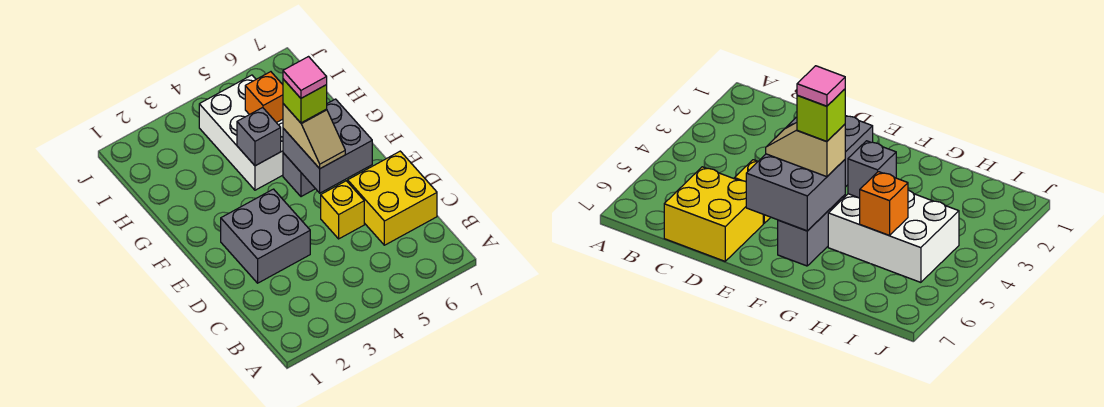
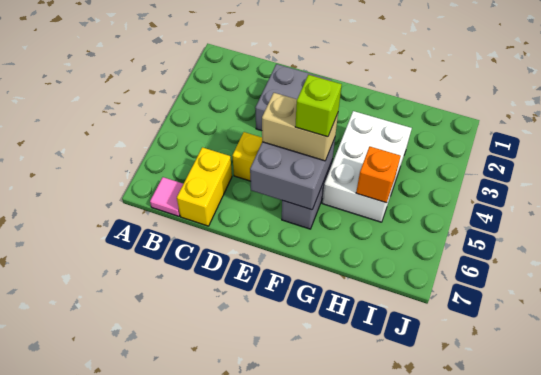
yellow brick C6:D7 level 1 -> yellow brick C6:C7 level 1
tan slope E5:F5 level 3 top F -> tan brick E5:F5 level 3
pink tile F5 level 5 -> pink tile B7 level 1
white brick G4:I5 level 1 -> white brick G3:H5 level 1
grey brick G4 level 2 -> none

